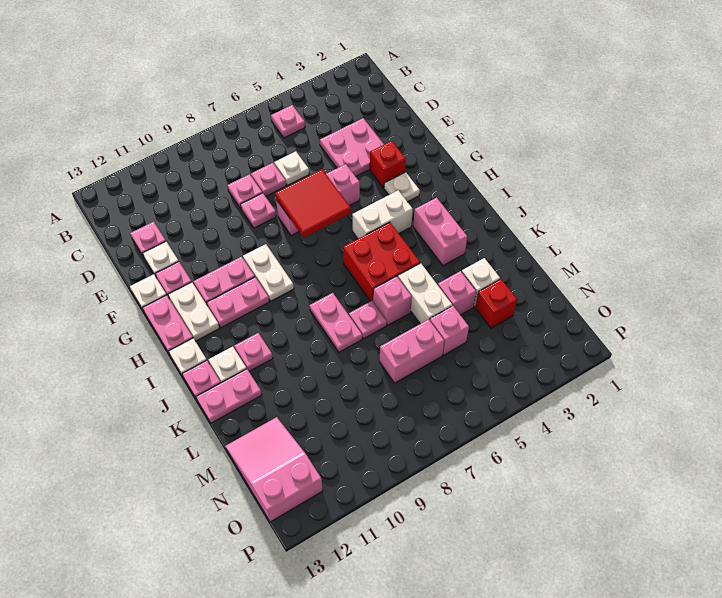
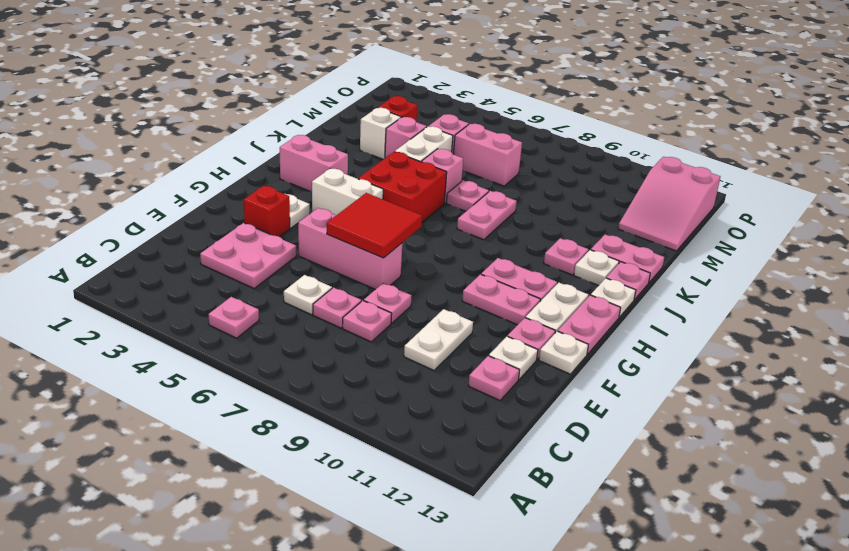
white plate G9:H9 level 1 -> white plate D10:E10 level 1
pink brick I3:J3 level 1 -> pink brick I2:I3 level 1

